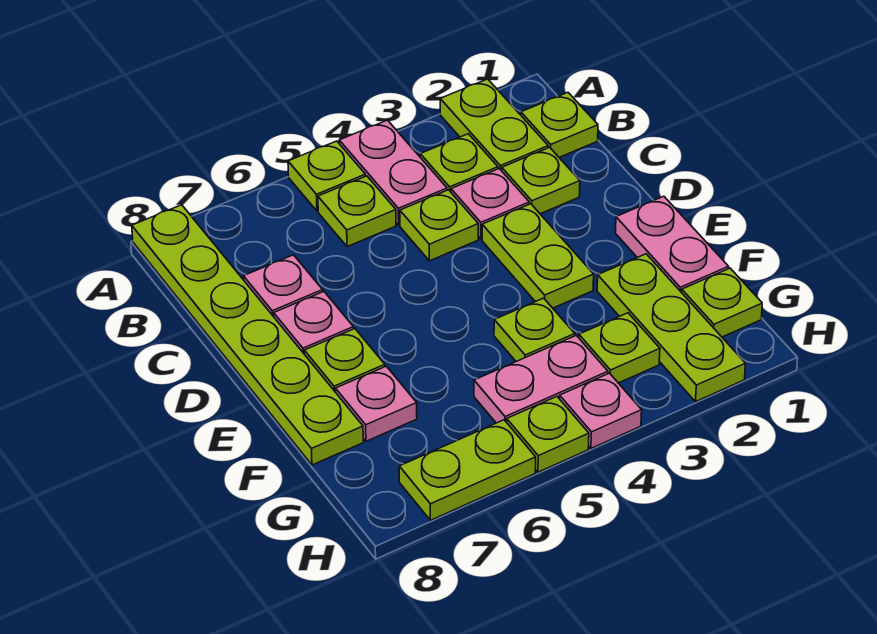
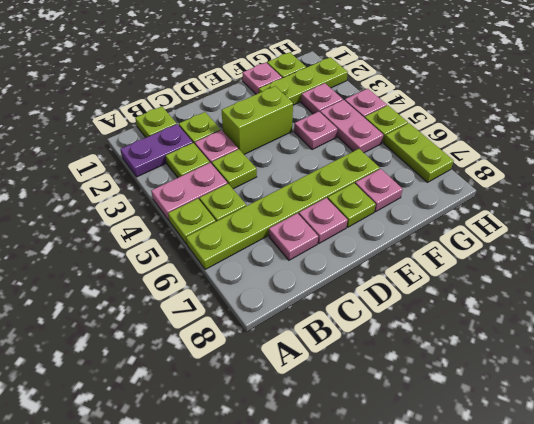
lime plate A2:B2 level 1 -> purple plate A2:B2 level 1
lime plate A8:F8 level 1 -> lime plate A6:F6 level 1
lime plate D3:E3 level 1 -> lime brick D3:E3 level 1
pink plate E1:F1 level 1 -> pink plate F1 level 1
lime plate F4 level 1 -> pink plate F4 level 1
lime plate G3 level 1 -> pink plate G3 level 1

